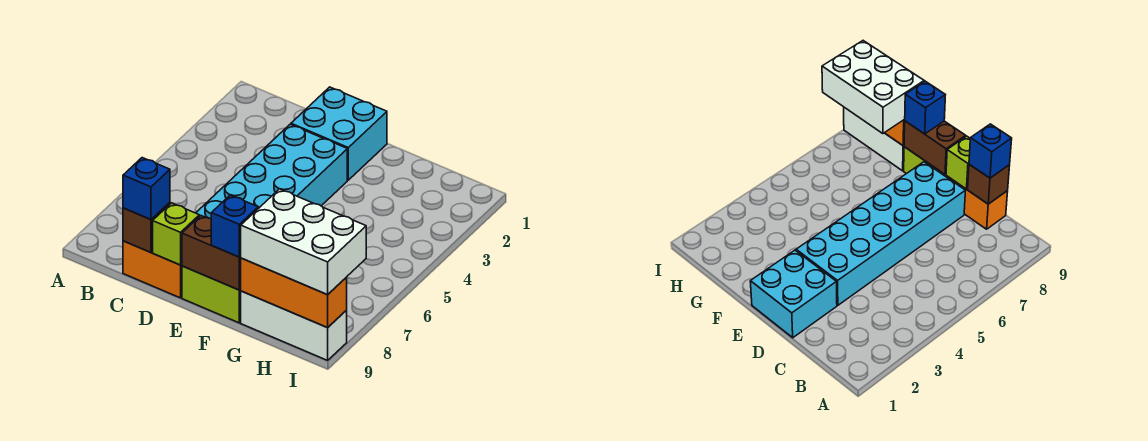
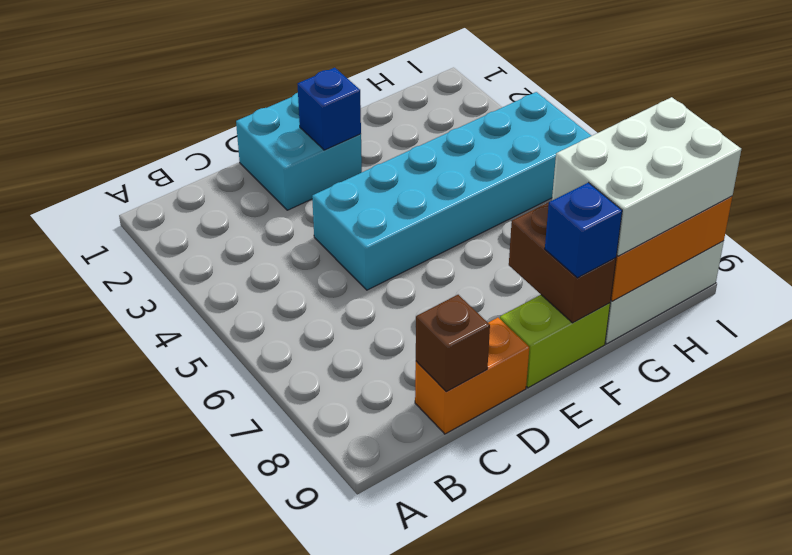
blue brick C9 level 3 -> blue brick E2 level 2
cyan brick D3:E8 level 1 -> cyan brick D4:I5 level 1
lime brick D9 level 2 -> none
brown brick E9:F9 level 2 -> brown brick F8:F9 level 2

